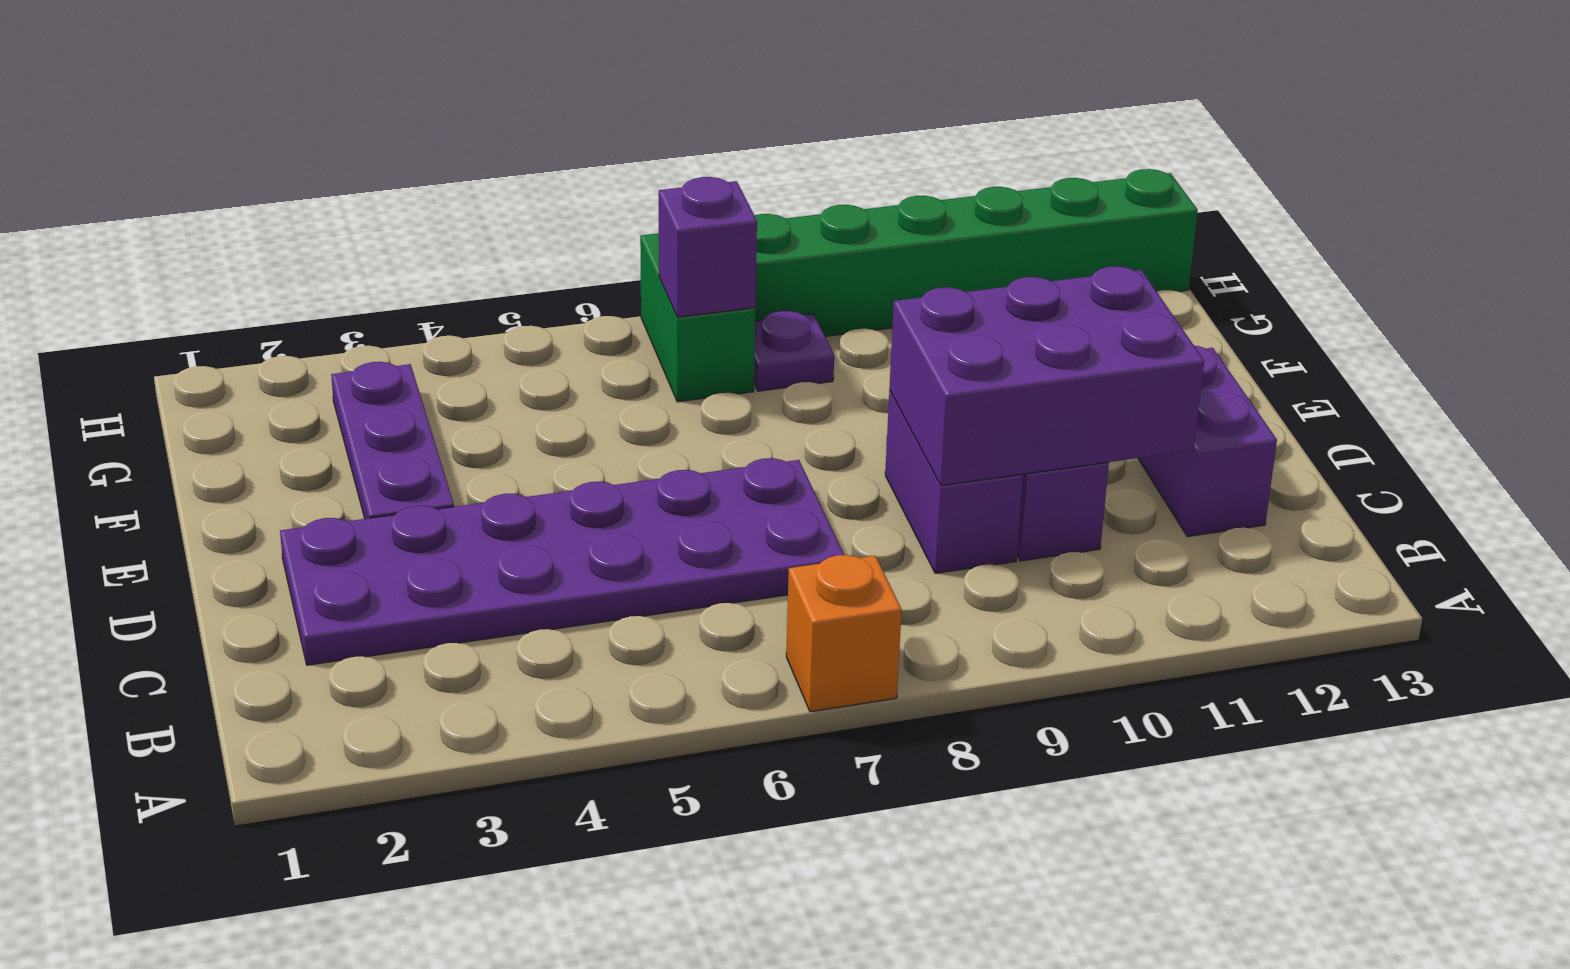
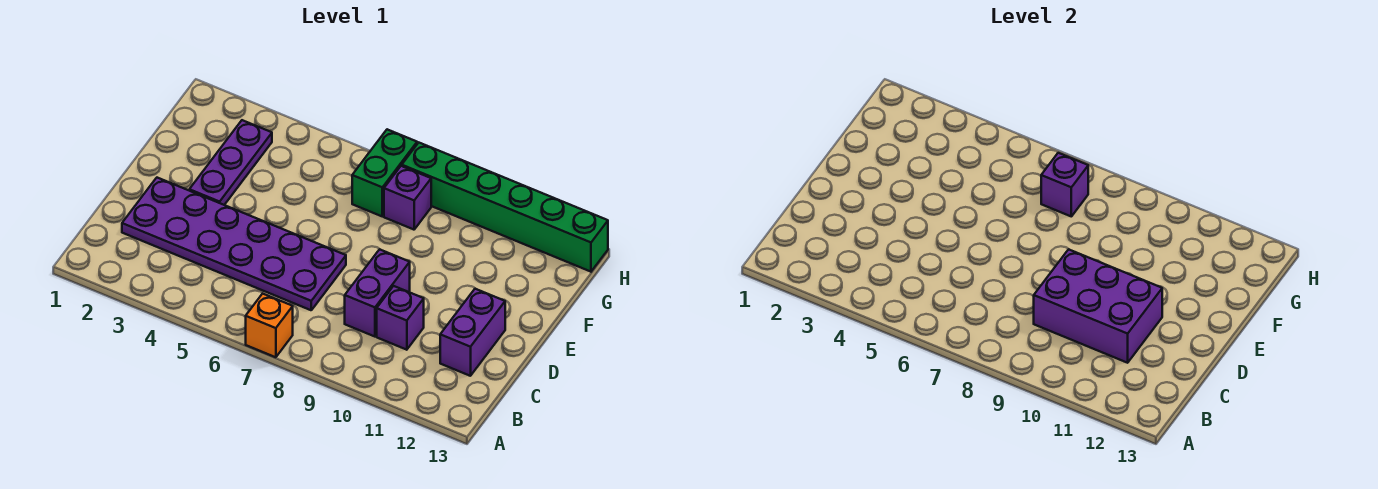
purple plate G8 level 1 -> purple brick G8 level 1

